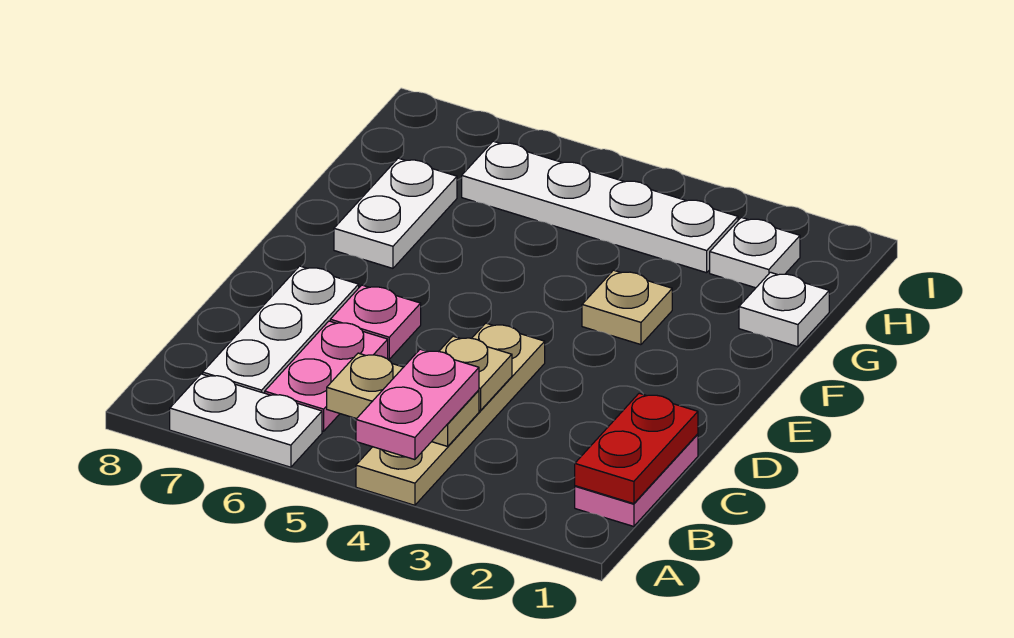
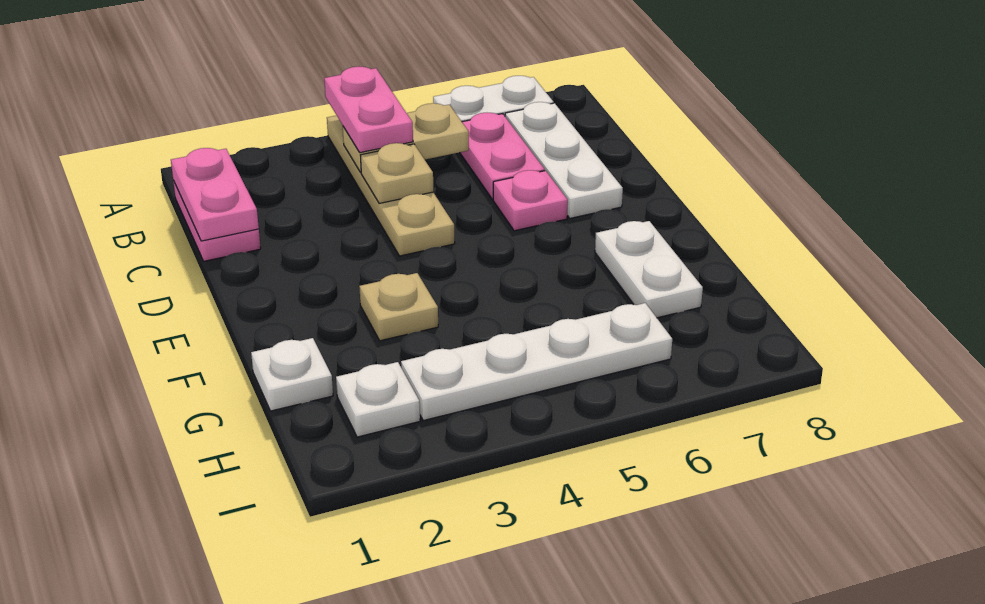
red plate B1:C1 level 2 -> pink plate B1:C1 level 2

